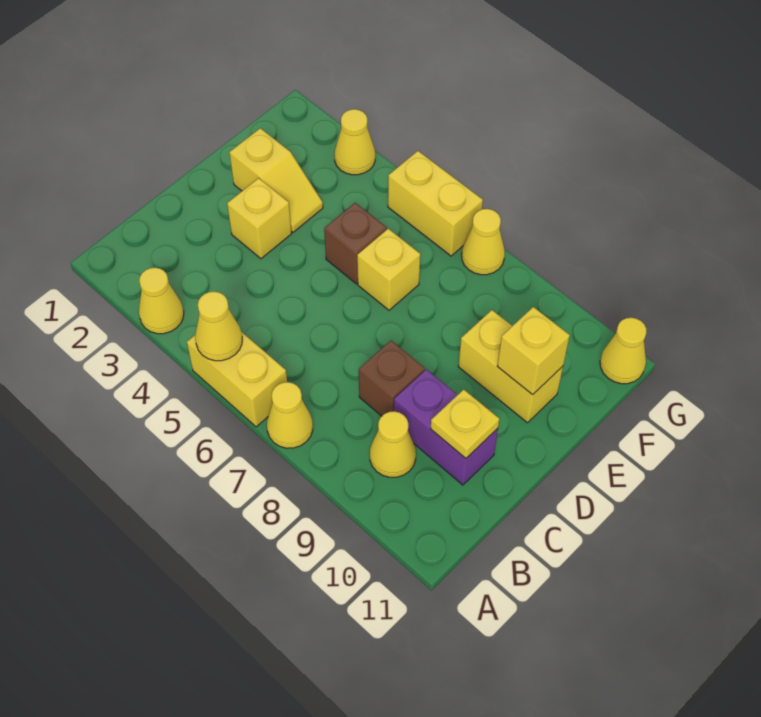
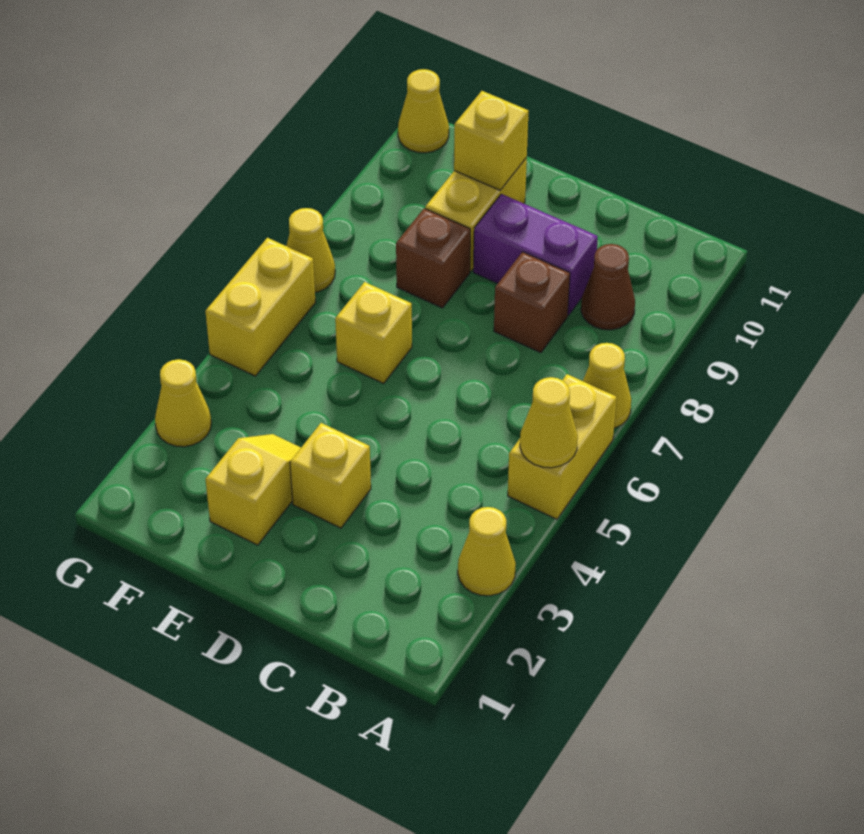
yellow cone B9 level 1 -> brown cone B9 level 1
purple brick C9:C10 level 1 -> purple brick C9:D9 level 1
yellow plate C10 level 2 -> none
brown brick E5 level 1 -> brown brick E8 level 1

